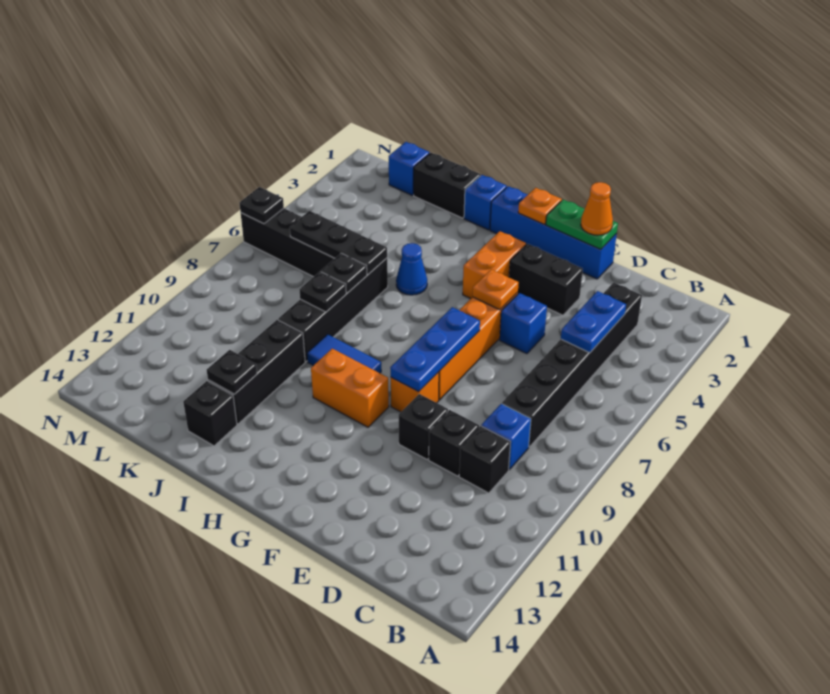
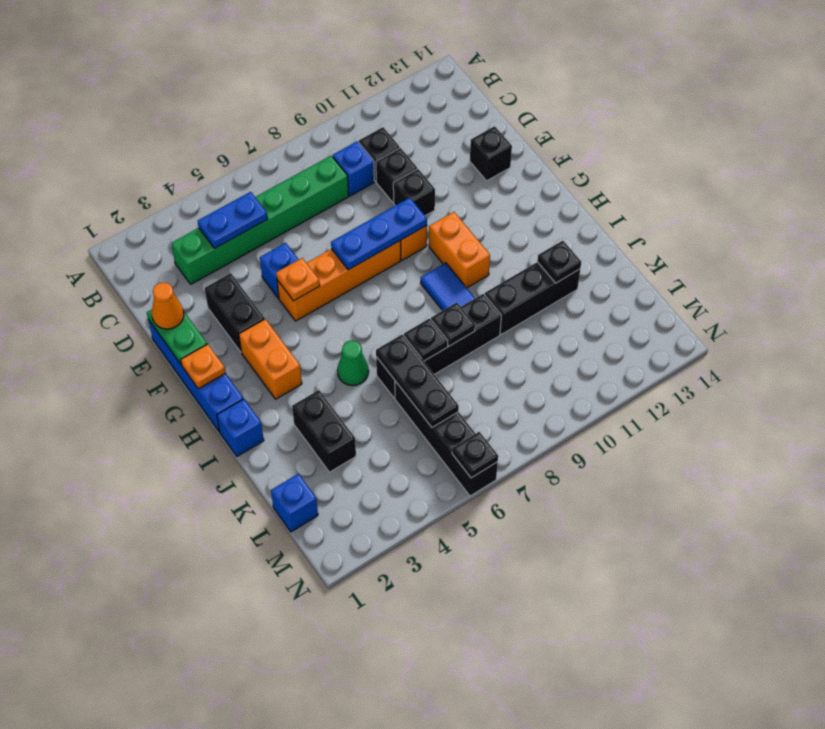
black brick C3:C8 level 1 -> green brick C3:C8 level 1
orange brick G3:G4 level 1 -> orange brick G3:H3 level 1
blue cone I5 level 1 -> green cone I5 level 1
black brick J1:K1 level 1 -> black brick J3:K3 level 1
black brick J13 level 1 -> black brick E13 level 1

